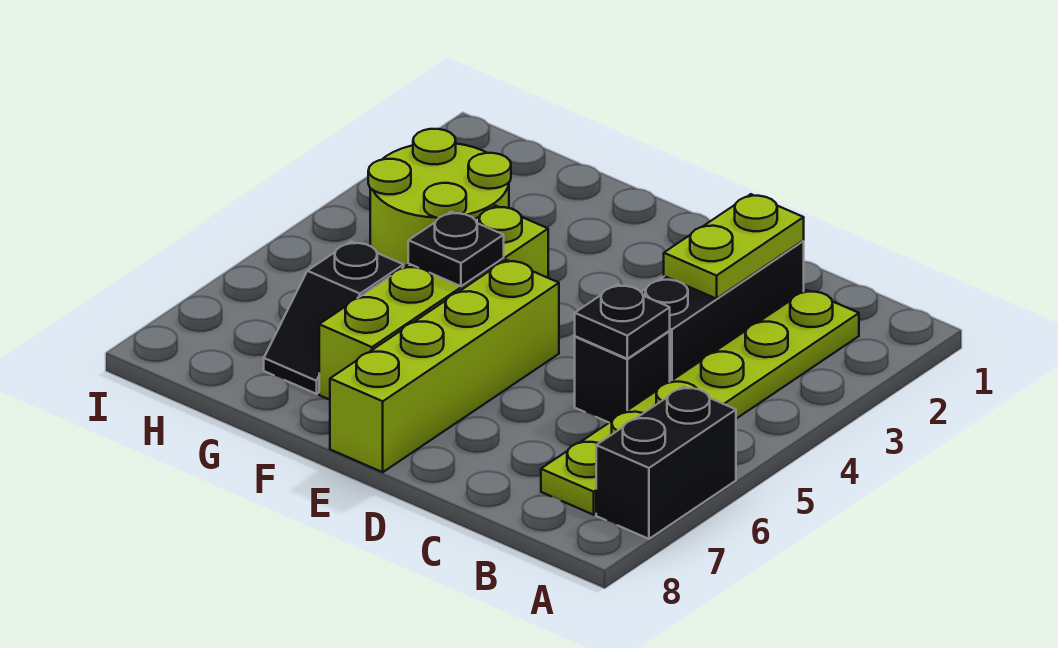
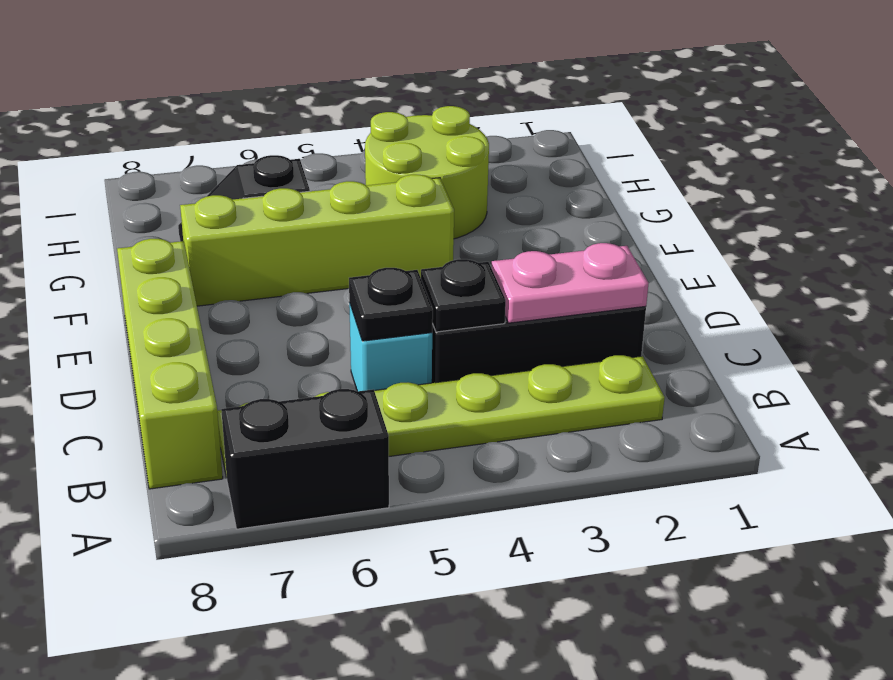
lime plate C2:C3 level 2 -> pink plate C2:C3 level 2
black brick C5 level 1 -> cyan brick C5 level 1
lime brick E5:E8 level 1 -> lime brick B8:E8 level 1
black plate F5 level 2 -> black plate C4 level 2

